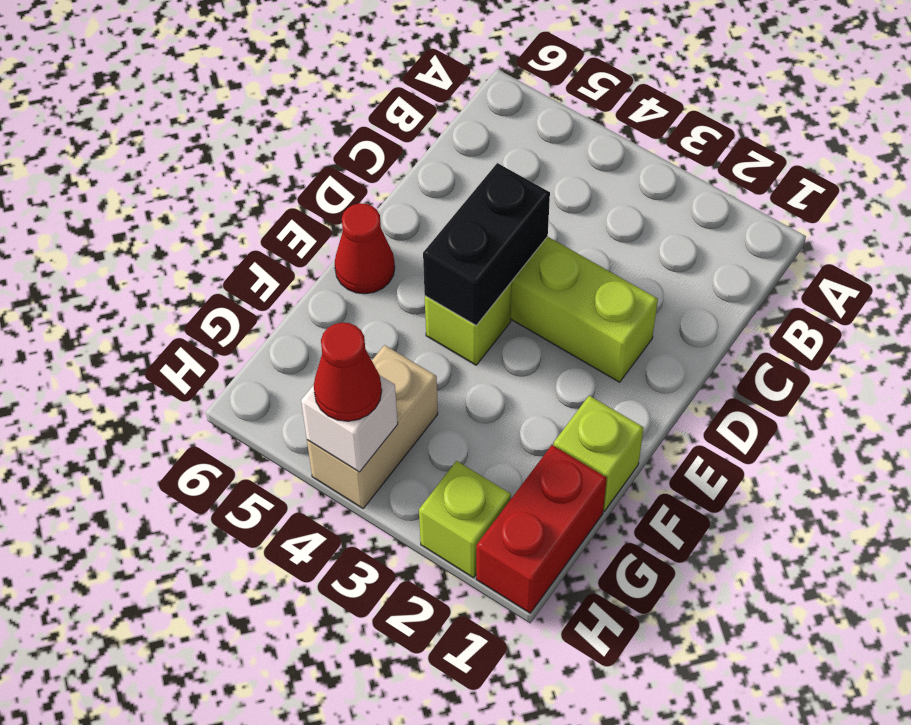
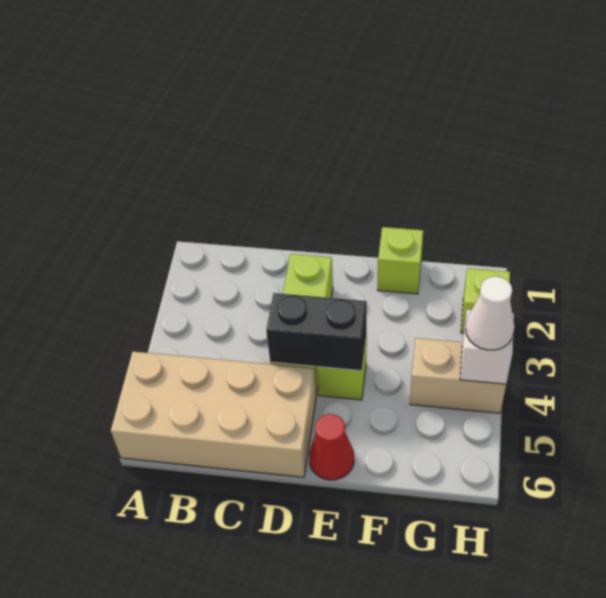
none -> tan brick A5:D6 level 1
red brick G1:H1 level 1 -> none
red cone H4 level 3 -> white cone H4 level 3

